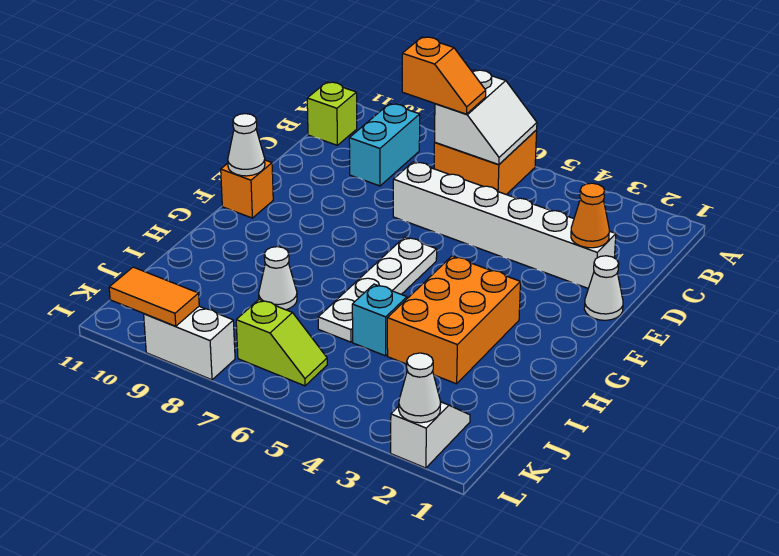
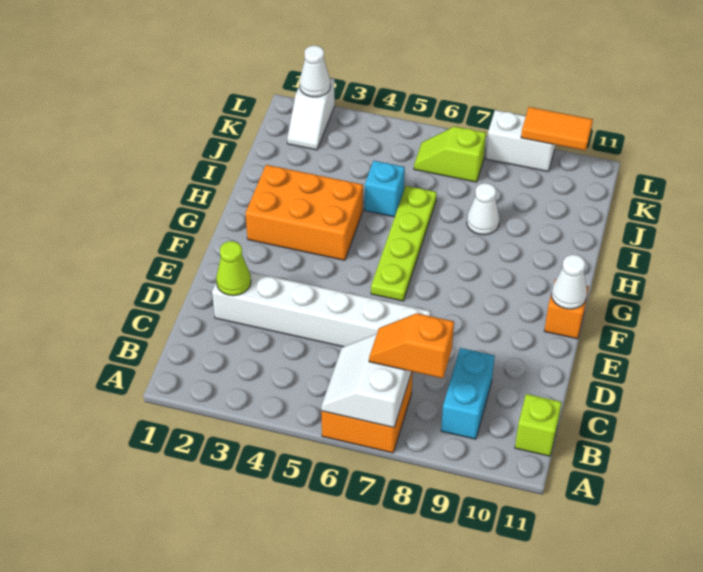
orange cone D2 level 2 -> lime cone D2 level 2
white cone E1 level 1 -> none
white plate F6:I6 level 1 -> lime plate F6:I6 level 1
orange brick G3:I4 level 1 -> orange brick G2:H4 level 1

